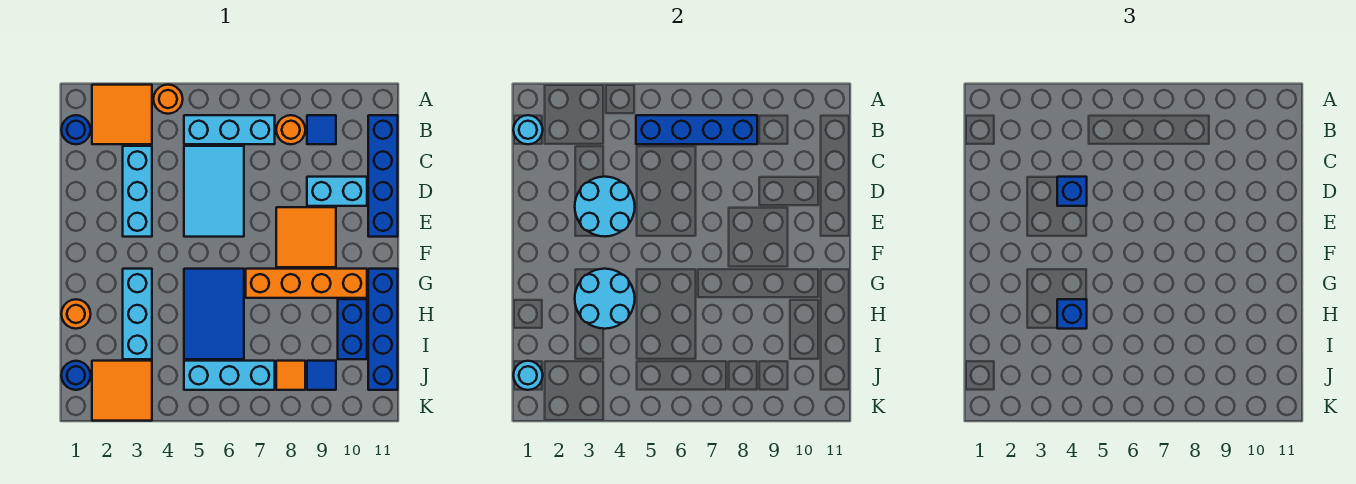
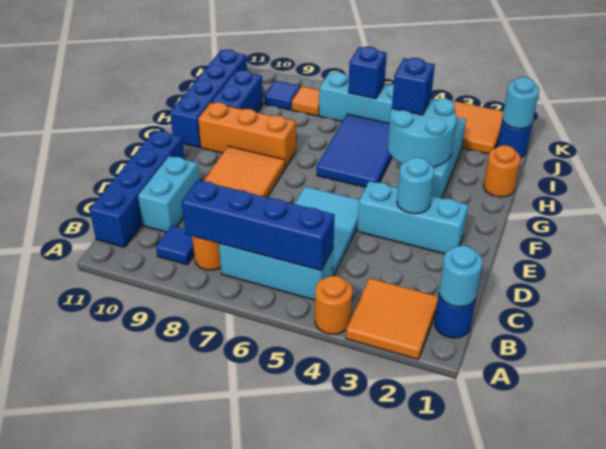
cyan brick C3:E3 level 1 -> cyan brick E2:E4 level 1
cyan round brick D3:E4 level 2 -> cyan round brick E3 level 2
blue brick D4 level 3 -> blue brick J6 level 2
cyan brick D9:D10 level 1 -> cyan brick C10:D10 level 1
orange brick G7:G10 level 1 -> orange brick G8:G10 level 1

